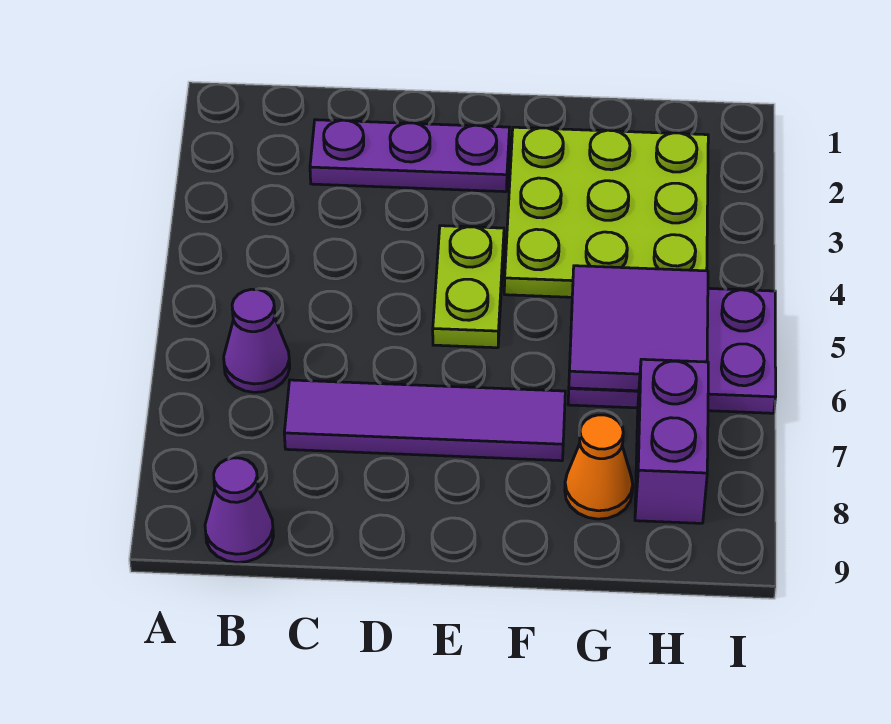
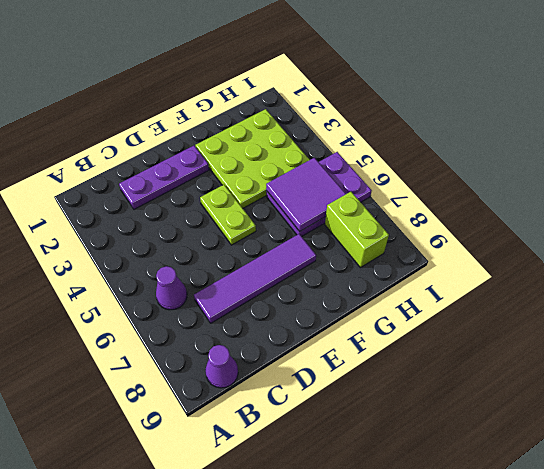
orange cone G8 level 1 -> none
purple brick H7:H8 level 1 -> lime brick H7:H8 level 1

